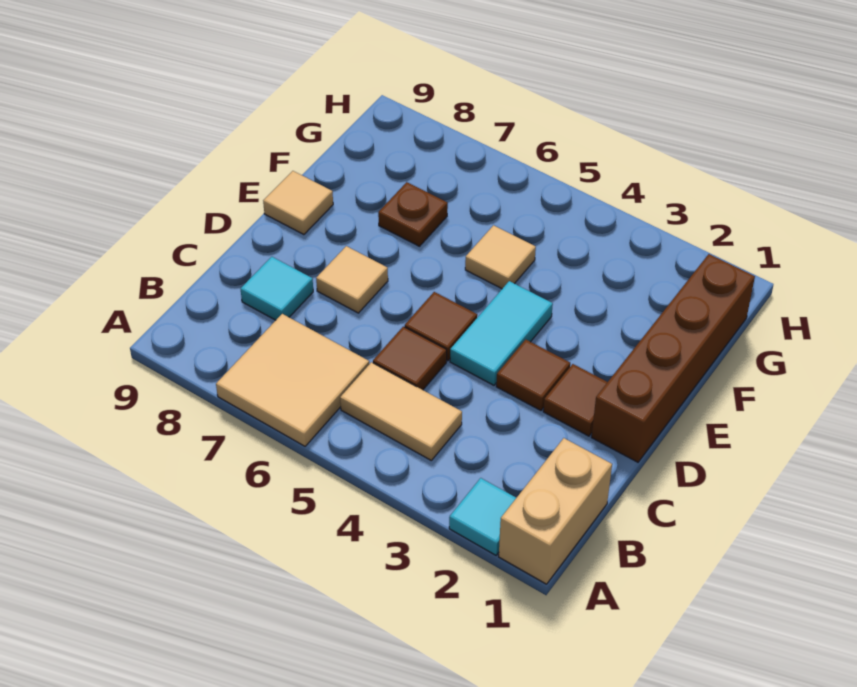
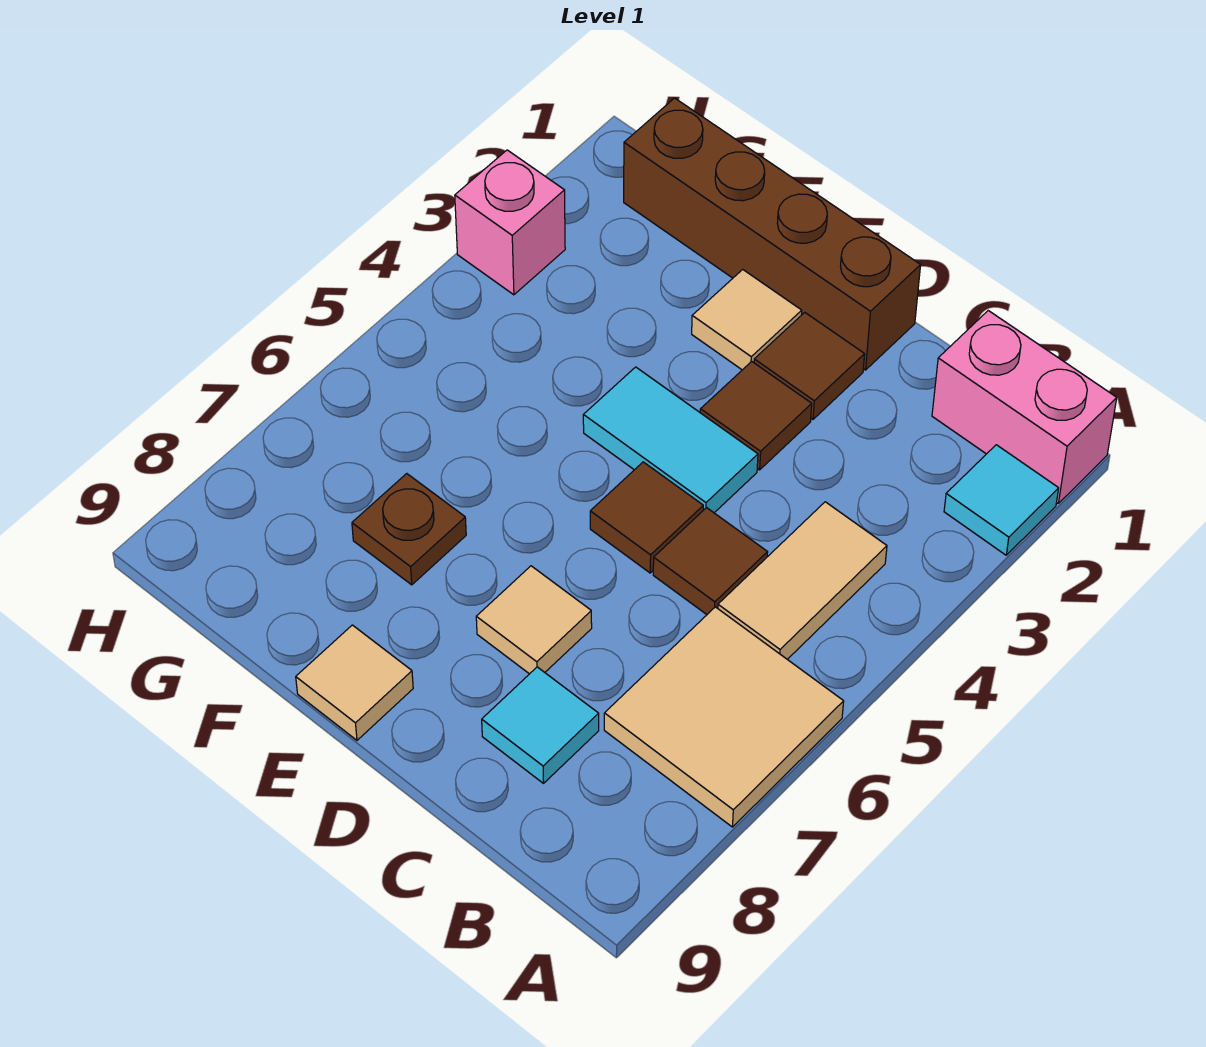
tan brick A1:B1 level 1 -> pink brick A1:B1 level 1
tan tile F5 level 1 -> tan tile E2 level 1
none -> pink brick H3 level 1

